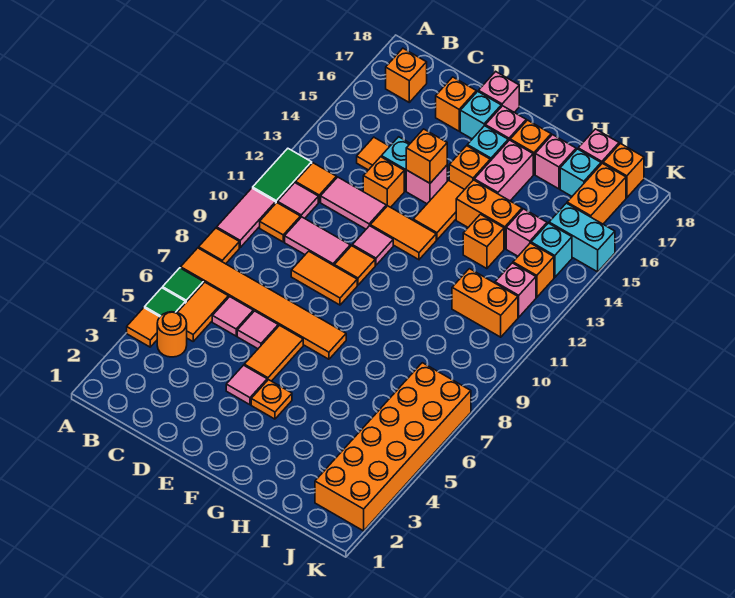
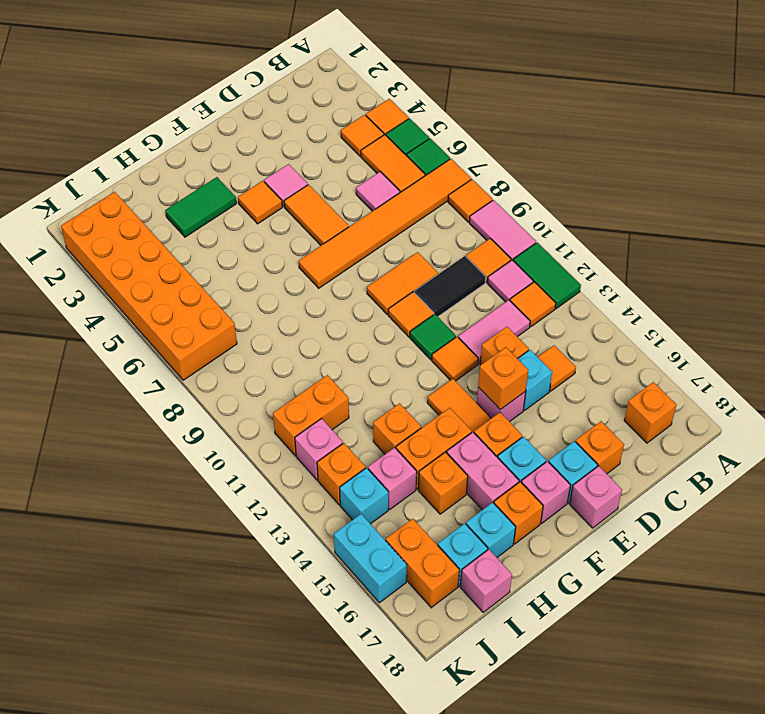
orange round brick B4 level 1 -> orange tile B4 level 1
pink tile C10:D10 level 1 -> black tile C10:D10 level 1
pink tile D6 level 1 -> none
pink tile E11 level 1 -> green tile E11 level 1
orange tile E12:F12 level 1 -> orange tile E12 level 1
orange plate F4 level 1 -> orange tile F4 level 1
none -> green tile G3:H3 level 1
pink brick H17 level 1 -> cyan brick H17 level 1
cyan brick J15:K15 level 1 -> cyan brick K15:K16 level 1
orange brick J18 level 1 -> orange brick H15 level 1

